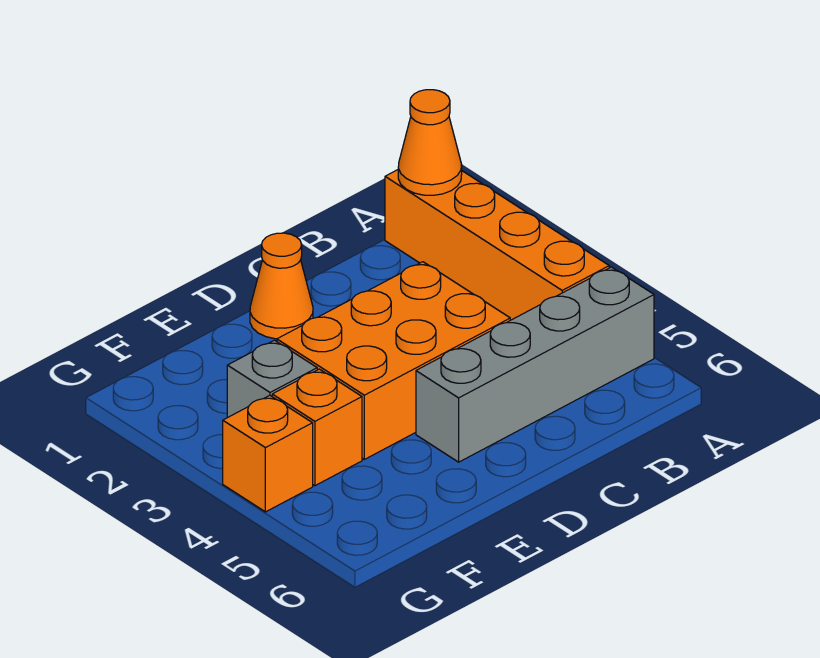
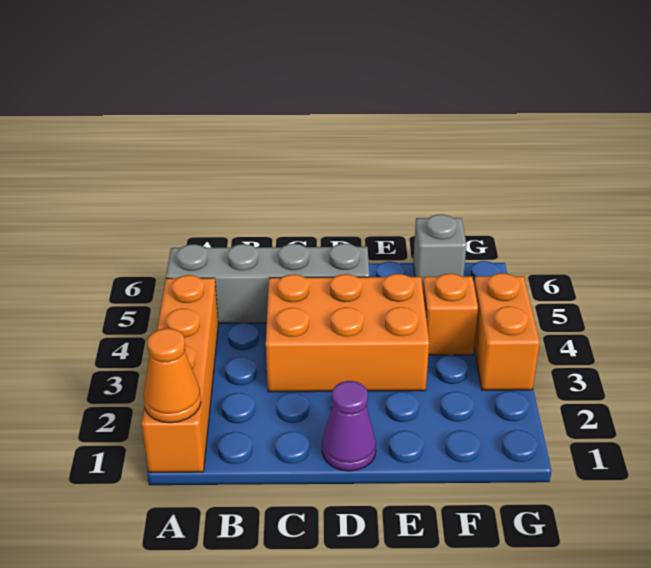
orange cone D1 level 1 -> purple cone D1 level 1
grey brick F3 level 1 -> grey brick F6 level 1
orange brick G4 level 1 -> orange brick G3:G4 level 1

